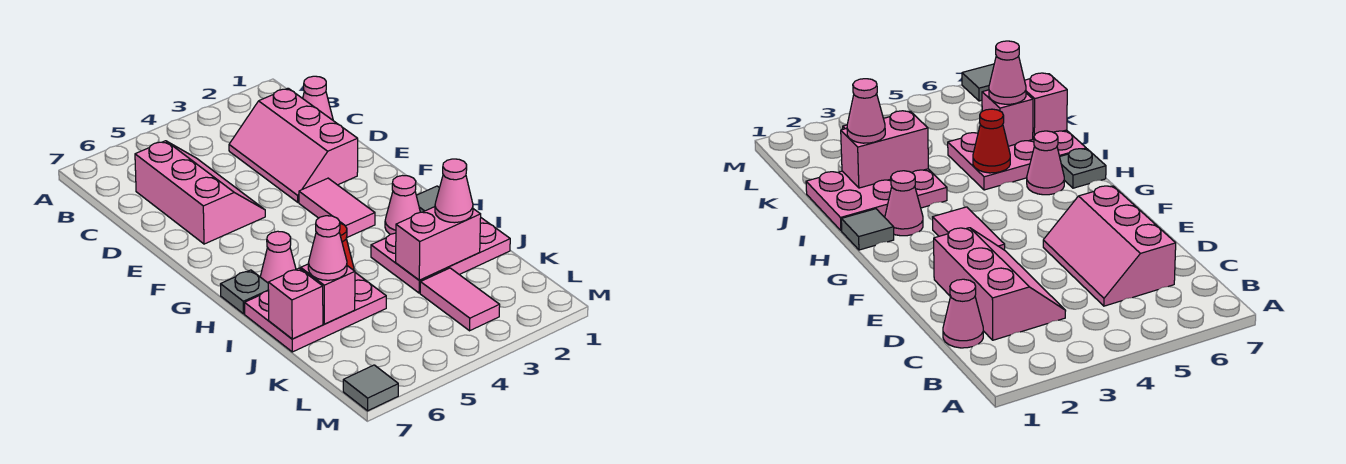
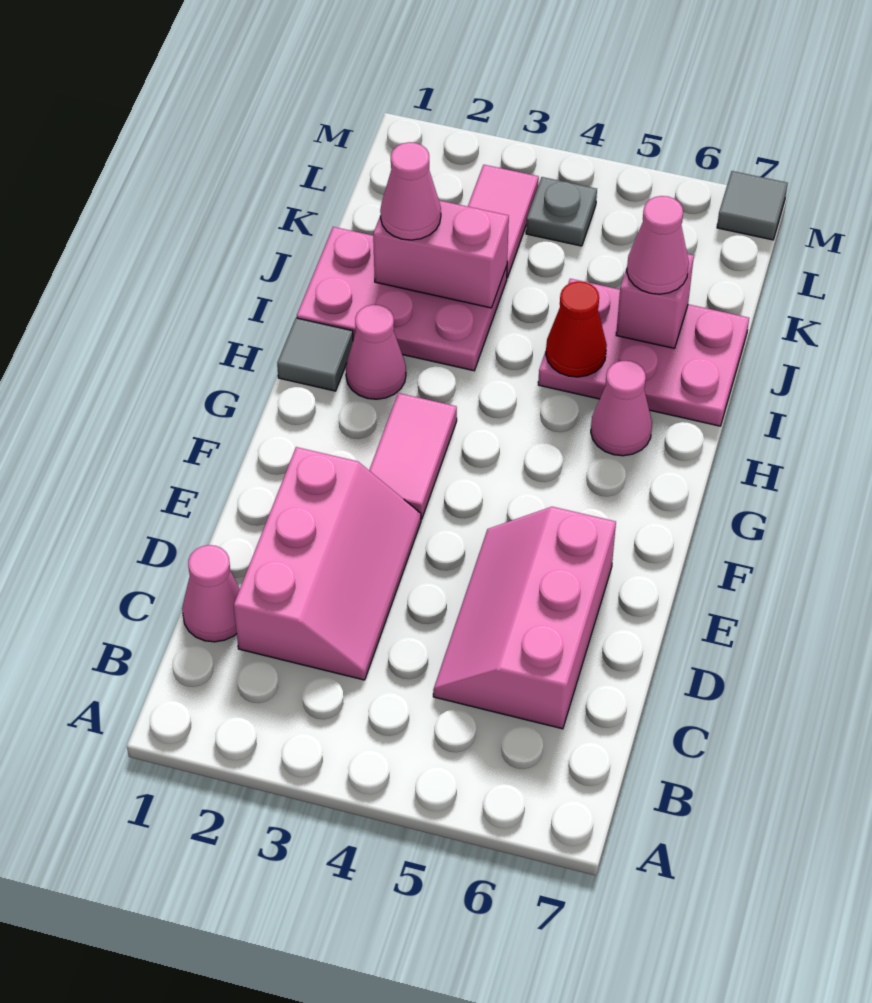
grey plate H7 level 1 -> grey plate L4 level 1
pink brick J7 level 2 -> none

